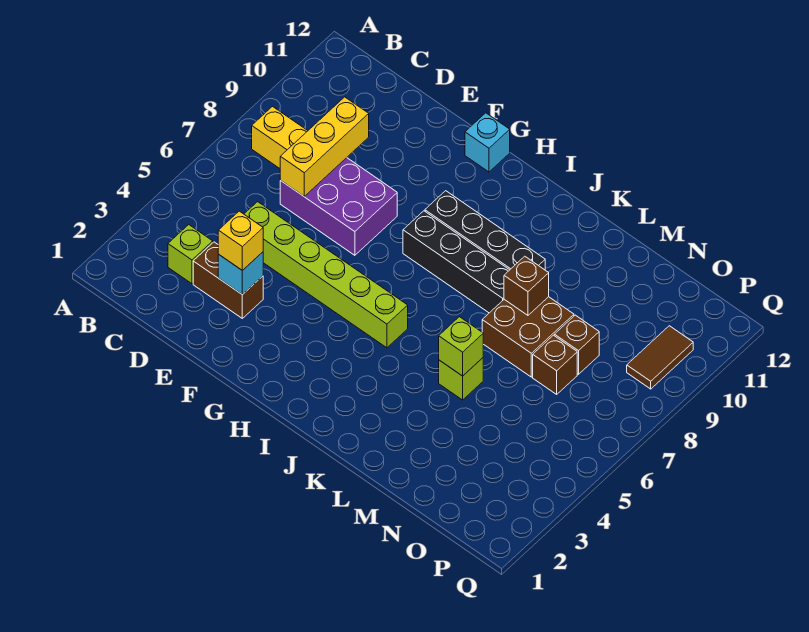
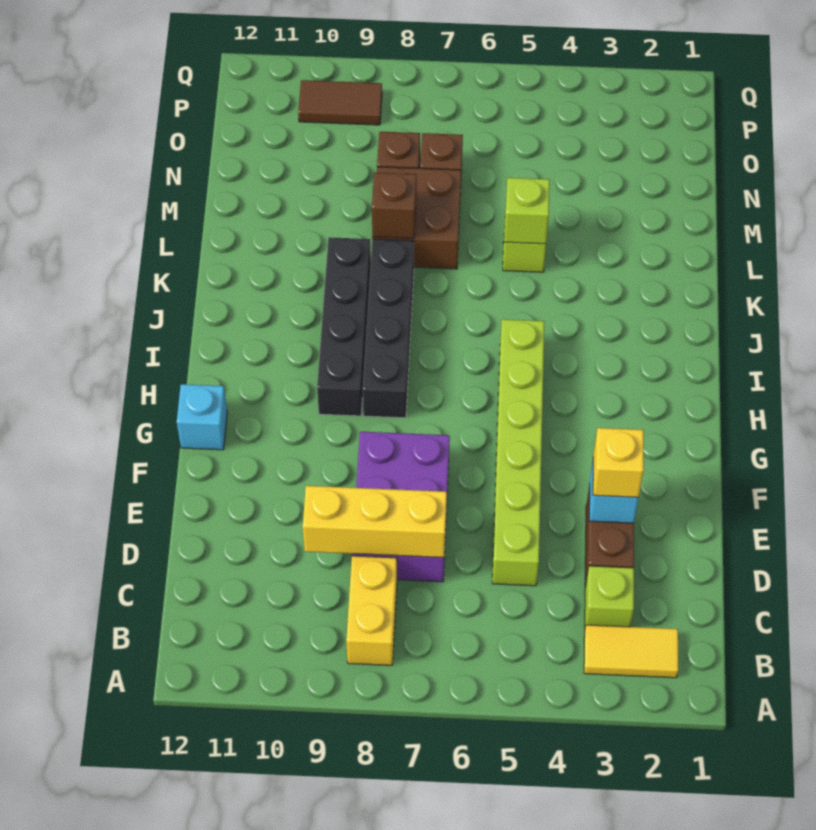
none -> yellow tile B2:B3 level 1

